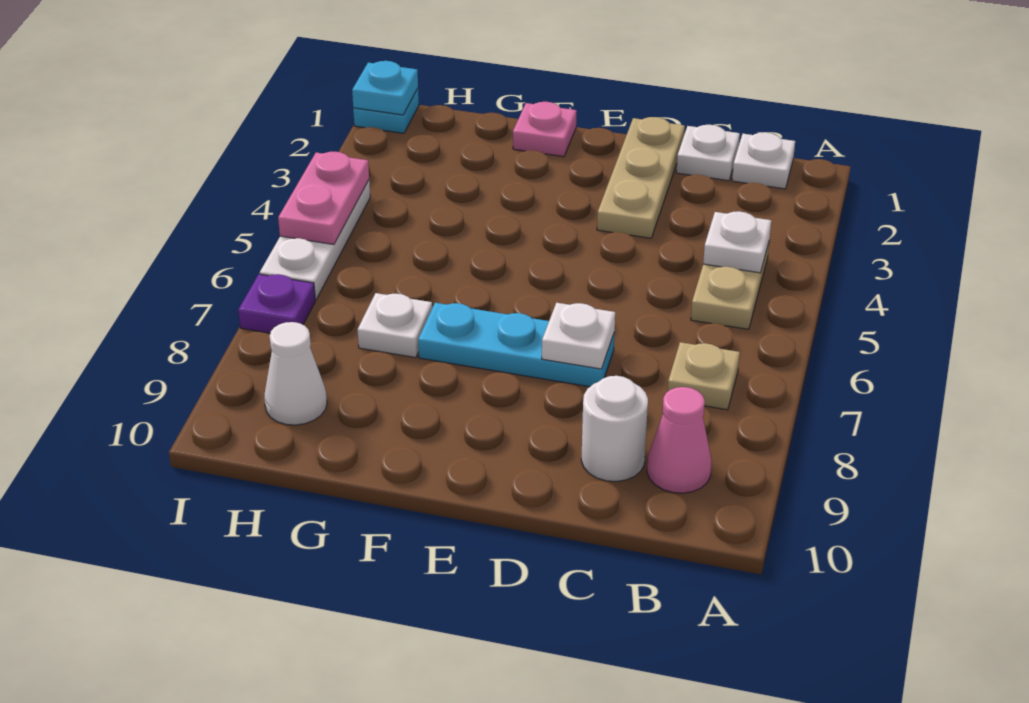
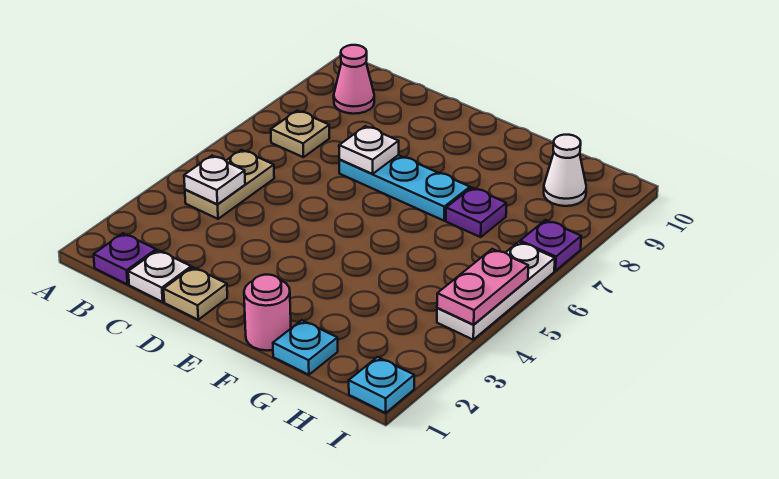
white plate B1 level 1 -> purple plate B1 level 1
white round brick C9 level 1 -> none
tan plate D1:D3 level 1 -> tan plate D1 level 1
pink plate F1 level 1 -> pink round brick F1 level 1
white plate G7 level 1 -> purple plate G7 level 1
cyan plate I1 level 2 -> cyan plate G1 level 1

